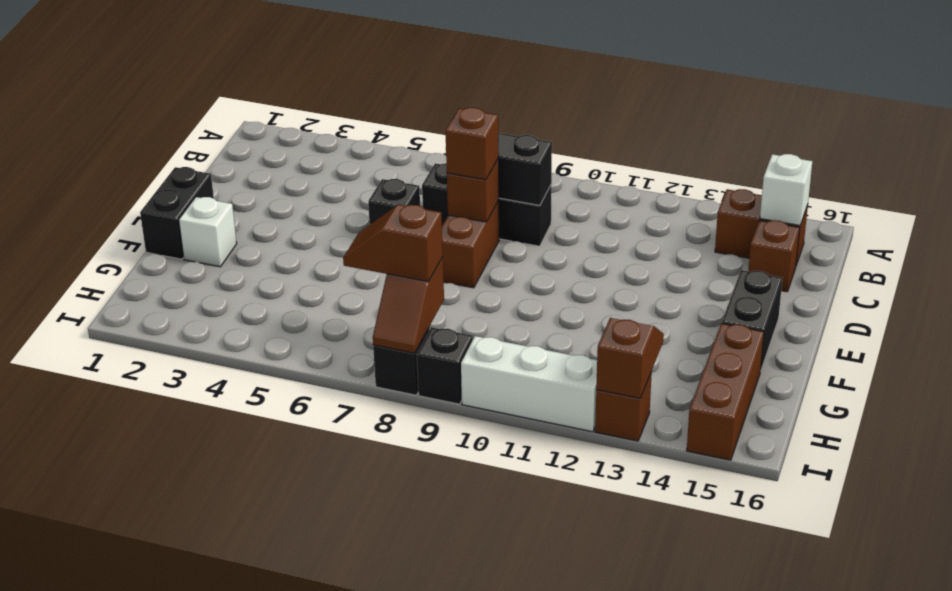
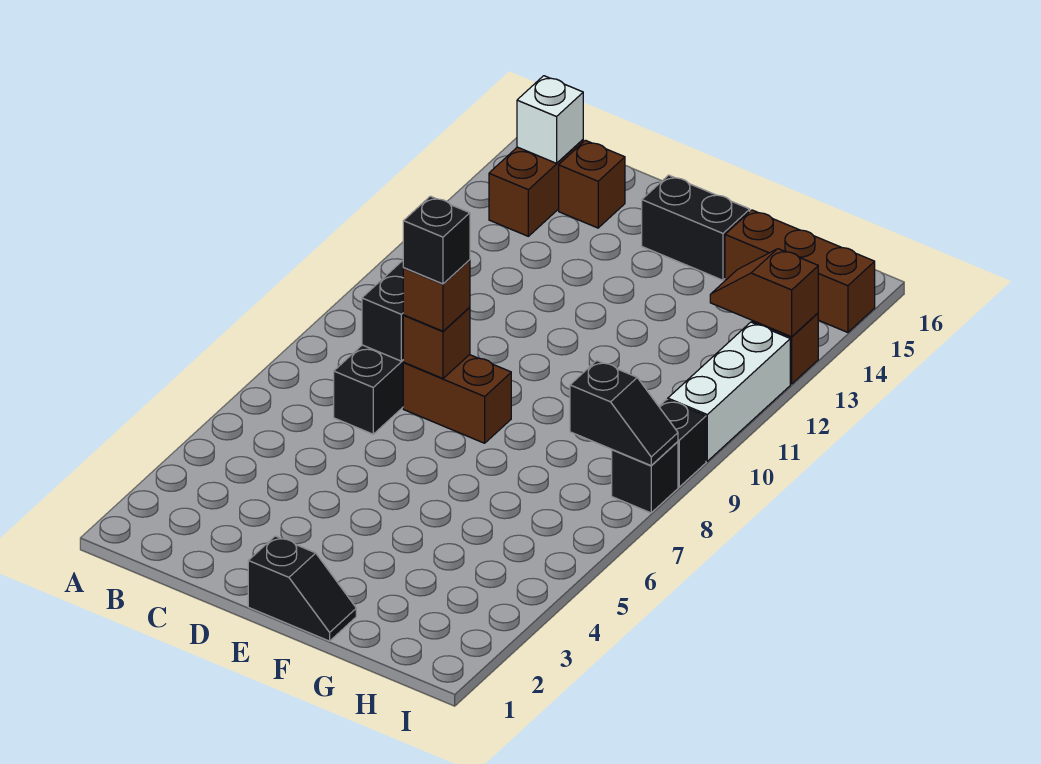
black brick D6 level 1 -> black brick D8 level 4
black brick E1:F1 level 1 -> black slope E1:F1 level 1 top E
white brick F2 level 1 -> none
brown slope H7:H8 level 3 top 8 -> none
brown slope H8:I8 level 2 top H -> black slope H8:I8 level 2 top H

